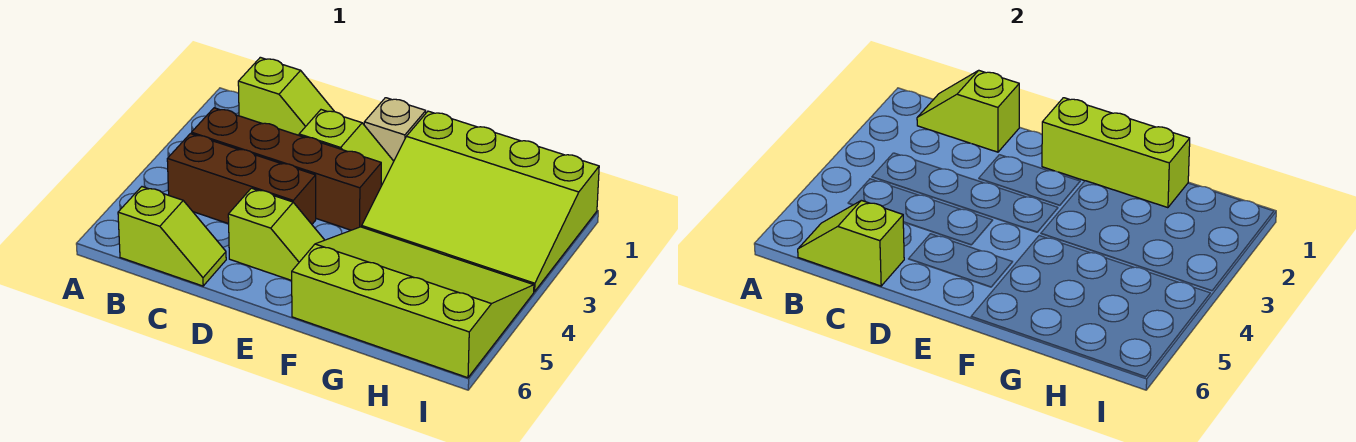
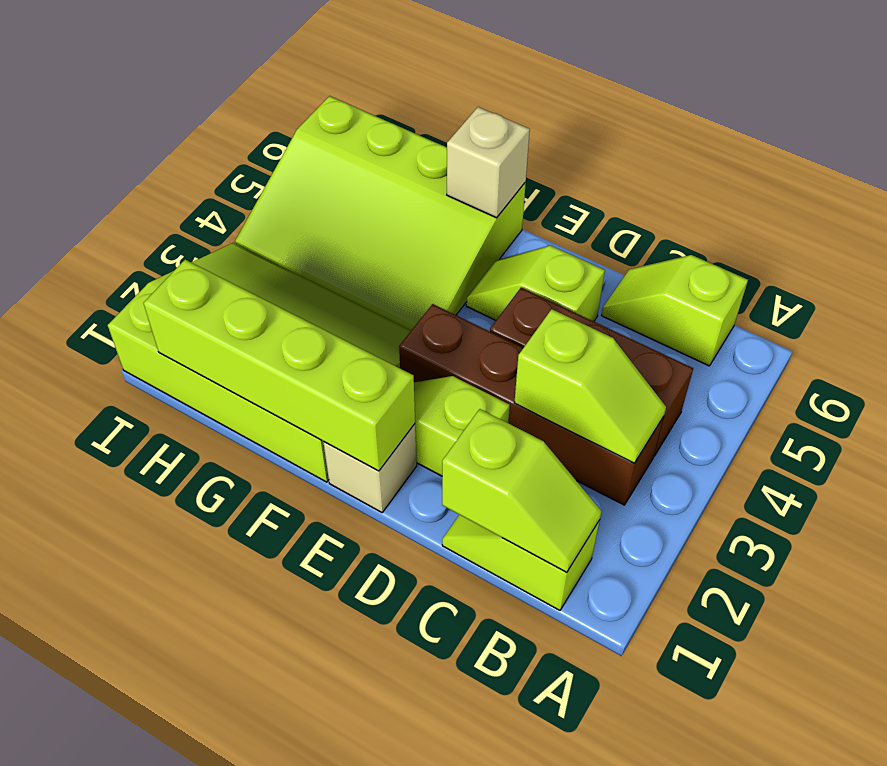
lime slope B6:C6 level 2 top C -> lime slope B3:C3 level 2 top C
lime brick E1:G1 level 2 -> lime brick E1:H1 level 2
none -> tan brick F6 level 2

